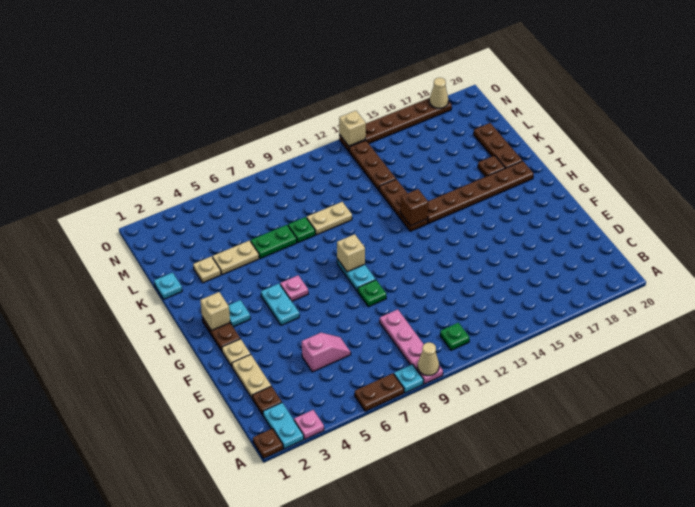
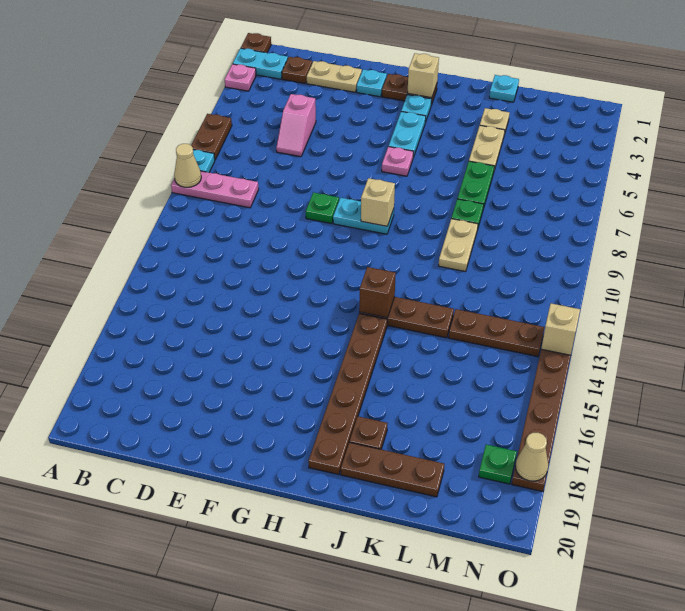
pink plate A9:D9 level 1 -> pink plate A9:C9 level 1
green plate B11 level 1 -> green plate N18 level 1
tan plate F2 level 1 -> cyan plate F2 level 1
cyan plate G5:H5 level 1 -> cyan plate H4:H5 level 1

